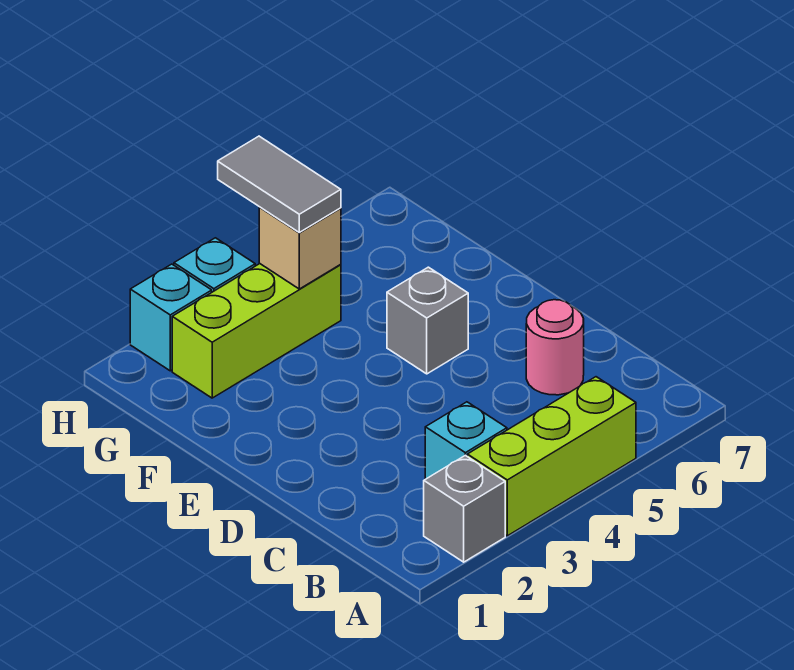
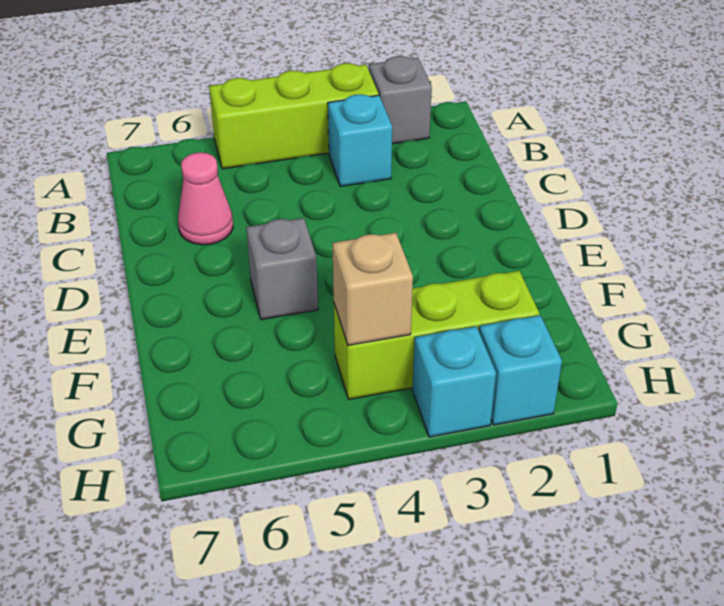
pink round brick C6 level 1 -> pink cone C6 level 1
grey tile G4:H4 level 3 -> none

